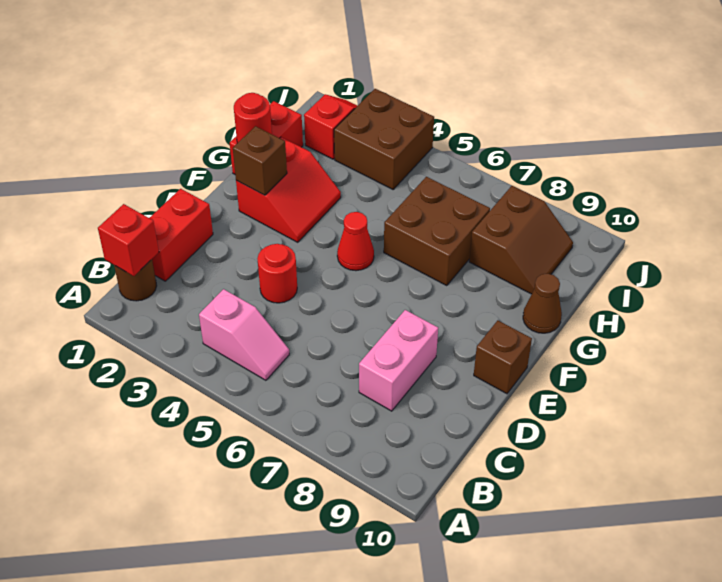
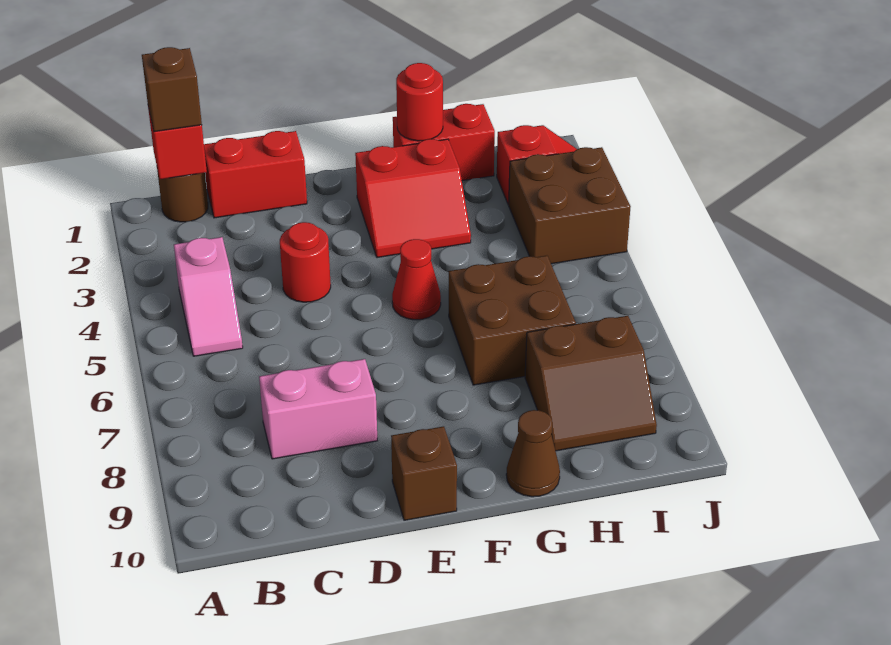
brown brick F2 level 2 -> brown brick B1 level 3

